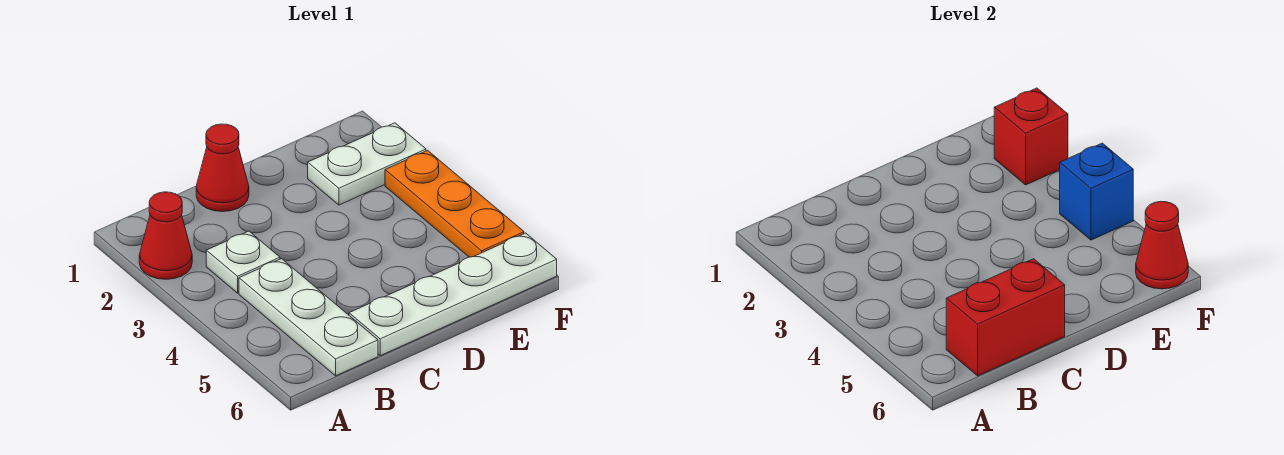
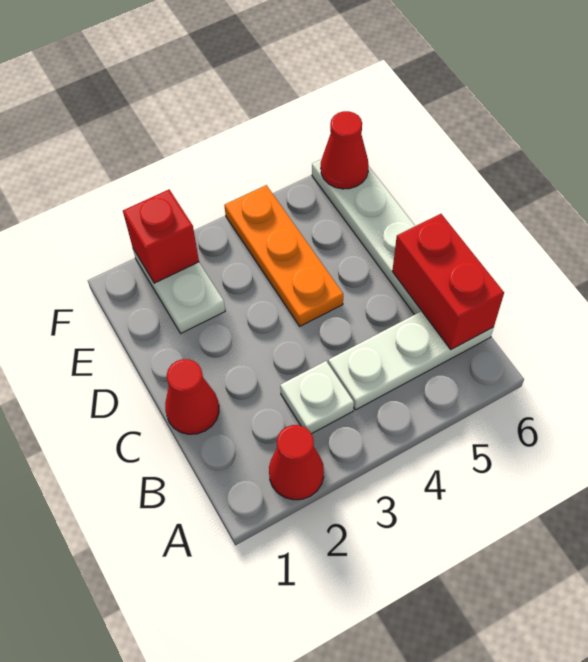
orange plate F3:F5 level 1 -> orange plate D4:F4 level 1
blue brick F4 level 2 -> none

